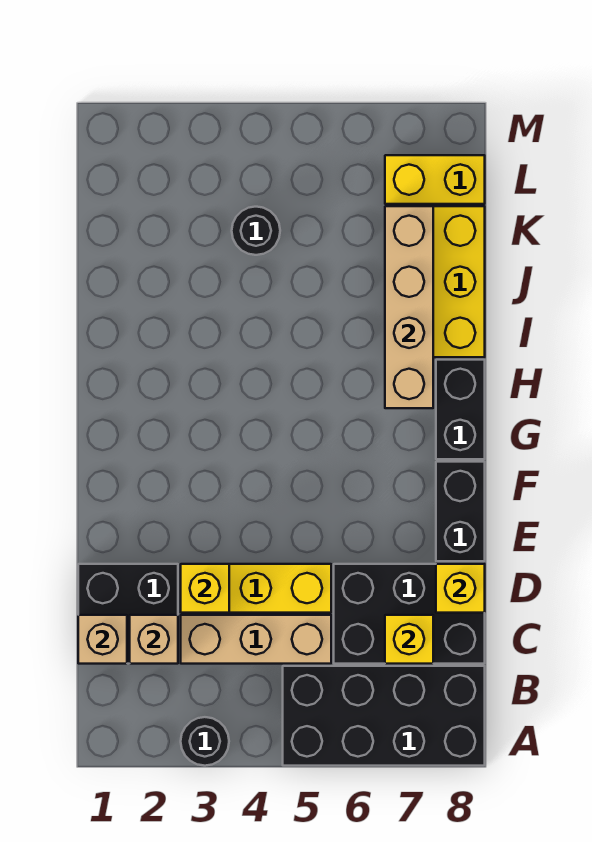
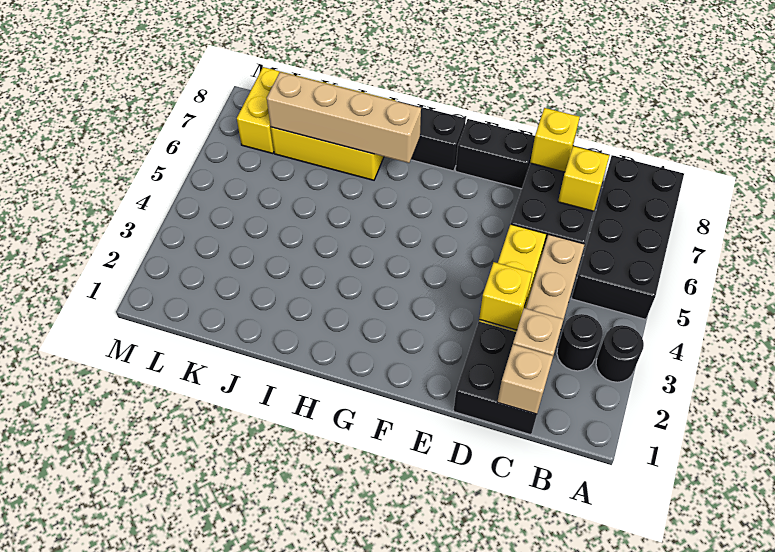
black round brick K4 level 1 -> black round brick B3 level 1

